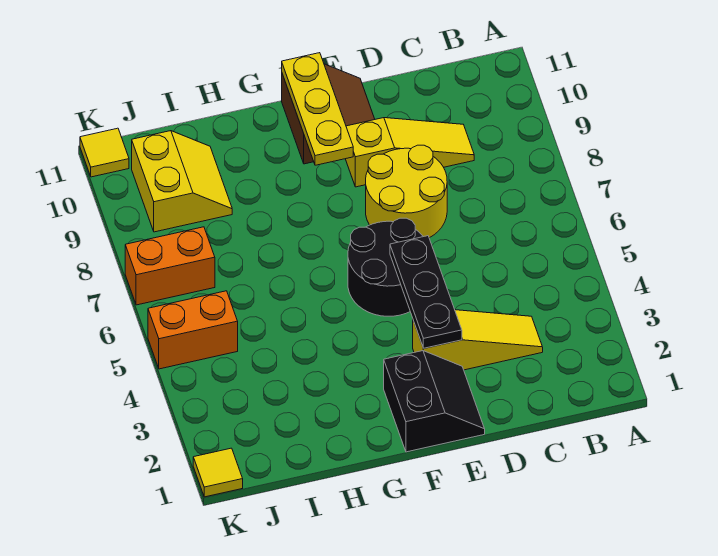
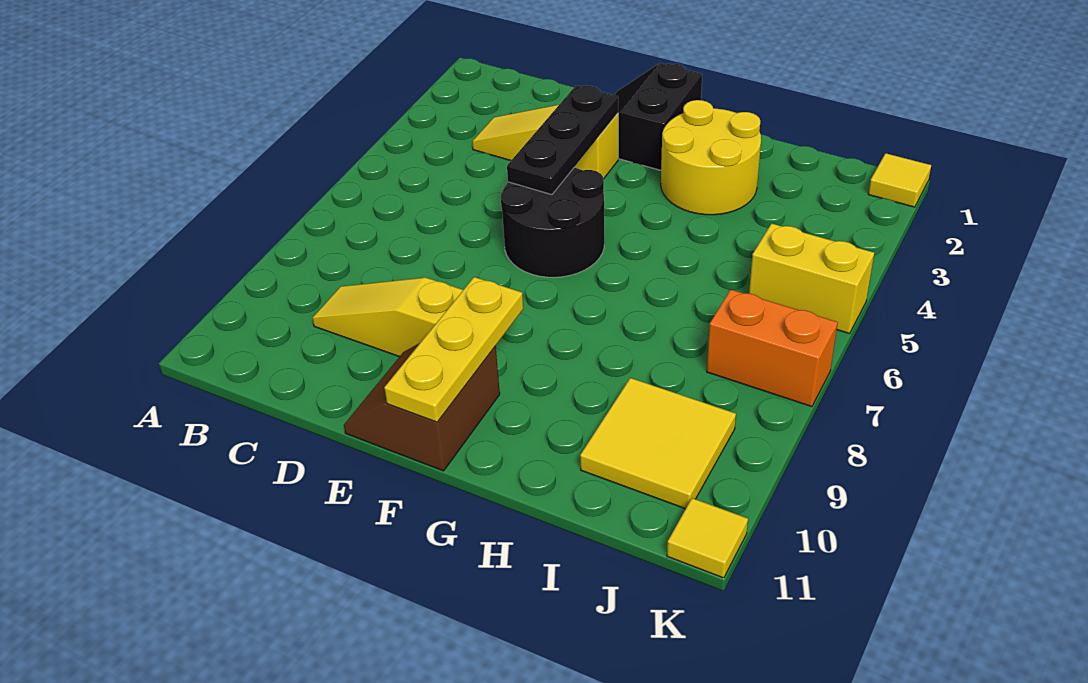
yellow round brick D7:E8 level 1 -> yellow round brick G2:H3 level 1
yellow slope I9:J10 level 1 top J -> yellow tile I9:J10 level 1
orange brick J5:K5 level 1 -> yellow brick J5:K5 level 1

